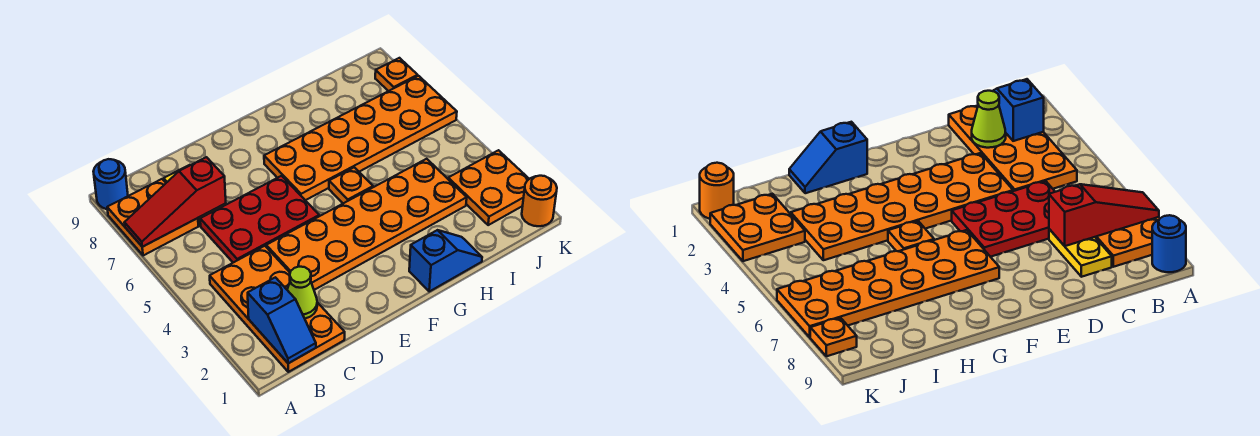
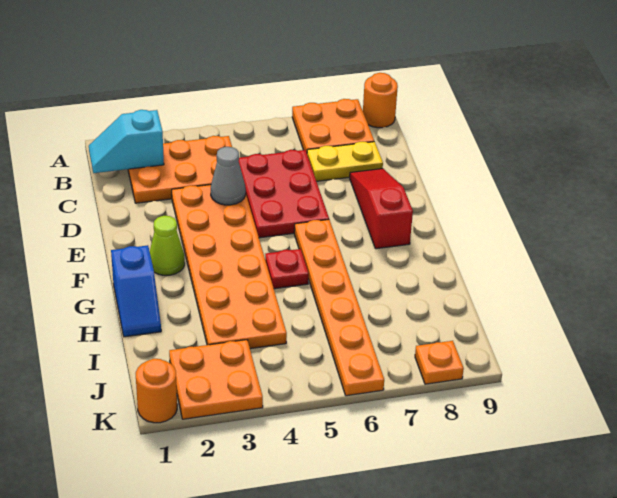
red slope A7:C7 level 2 top C -> red slope D8:F8 level 1 top F
blue round brick A9 level 1 -> orange round brick A9 level 1
orange plate B1:C4 level 1 -> orange plate B2:C4 level 1
blue slope B1:B2 level 2 top 2 -> cyan slope B1:B2 level 2 top 2
lime cone C2 level 2 -> lime cone F2 level 1
none -> grey cone D4 level 2
orange plate F6:K7 level 1 -> orange plate F6:K6 level 1
orange plate G5 level 1 -> red plate G5 level 1

